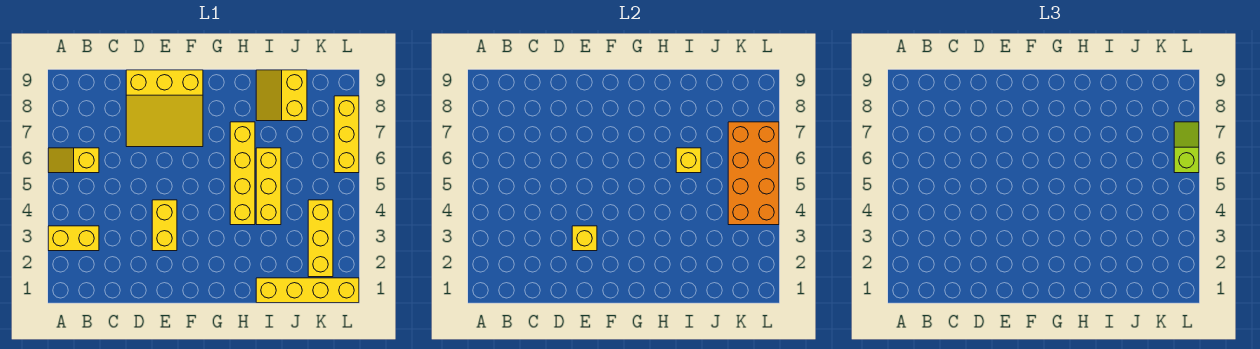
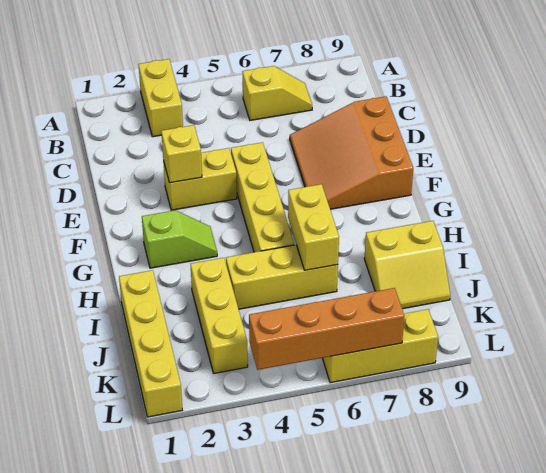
yellow slope A6:B6 level 1 top B -> yellow slope B6:B7 level 1 top 6
yellow slope D7:F9 level 1 top 9 -> orange slope D7:F9 level 1 top 9
yellow brick H4:H7 level 1 -> yellow brick E5:H5 level 1
yellow brick I6 level 2 -> yellow brick H6:I6 level 2
yellow slope I8:J9 level 1 top J -> yellow slope I8:J9 level 1 top I
yellow brick K2:K4 level 1 -> yellow brick I3:K3 level 1
orange brick K4:L7 level 2 -> orange brick L4:L7 level 2
lime slope L6:L7 level 3 top 6 -> lime slope G2:G3 level 1 top 2

